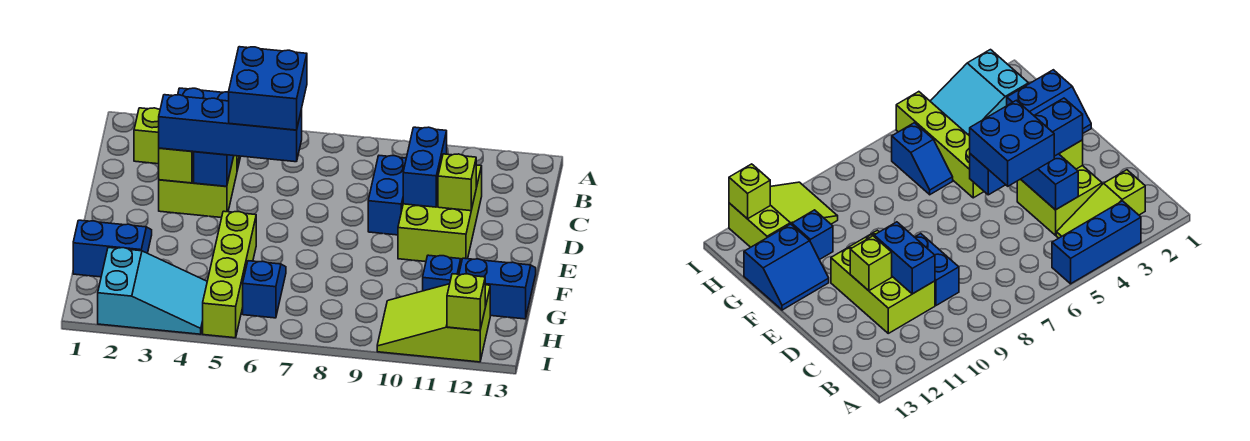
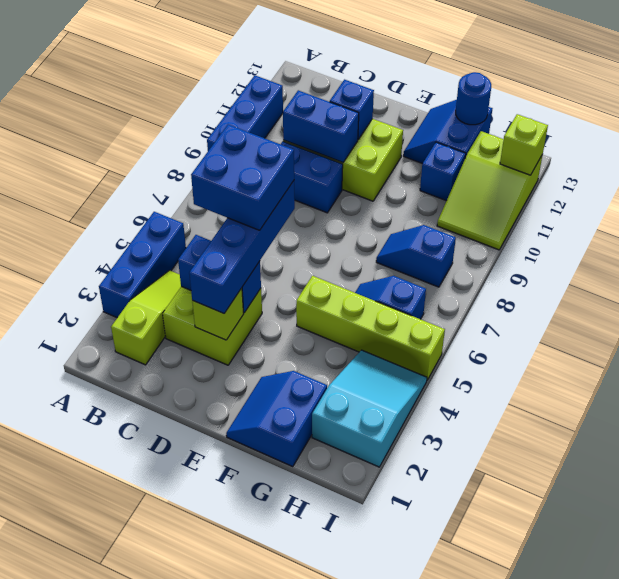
none -> blue brick A9:A11 level 1
lime brick D11 level 2 -> blue brick D11 level 2
none -> blue slope G8:H8 level 1 top H
none -> blue round brick G13 level 2

